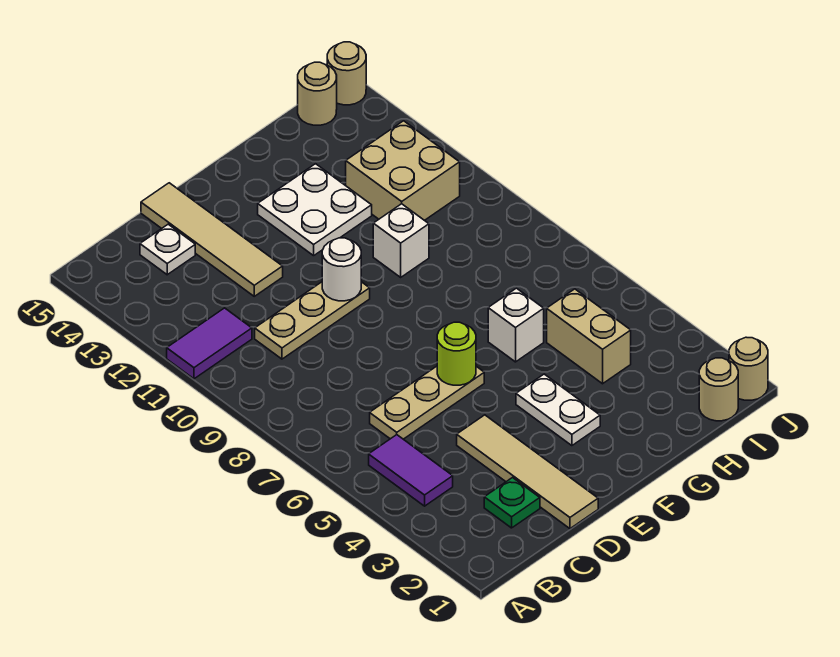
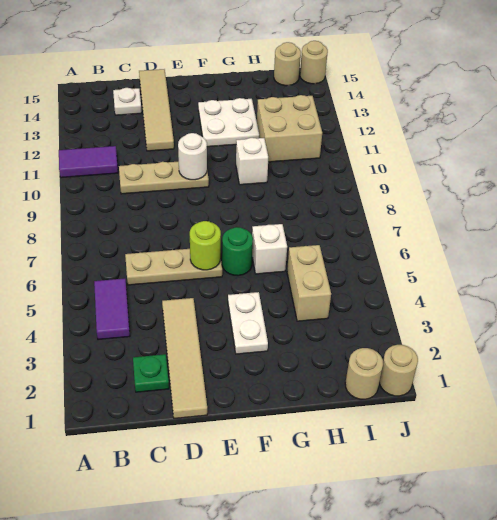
none -> green round brick F6 level 1

